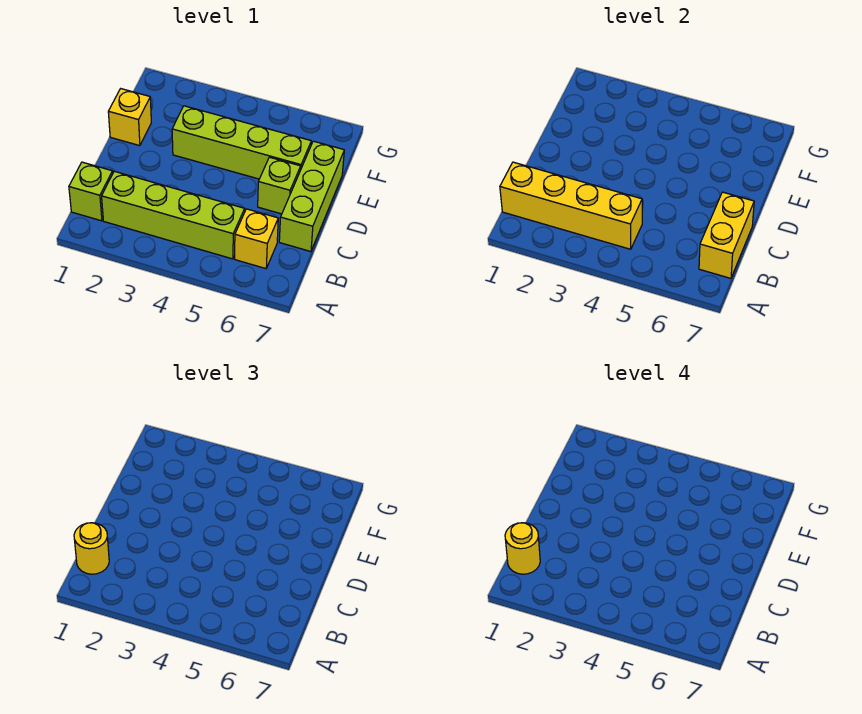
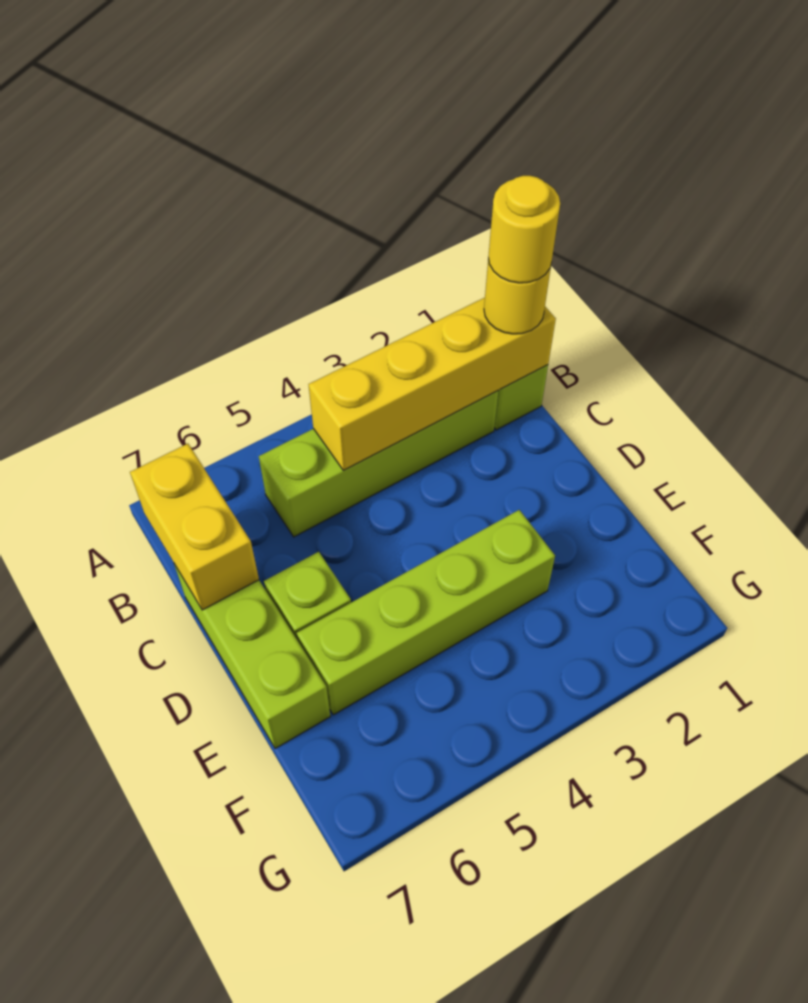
yellow brick B6 level 1 -> none
yellow brick E1 level 1 -> none

